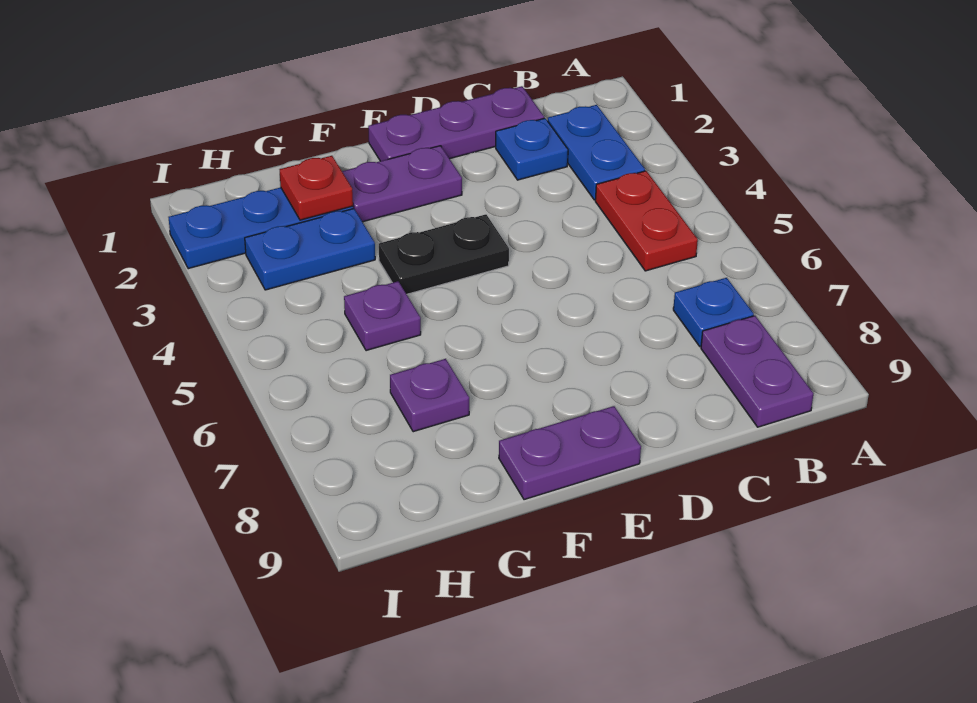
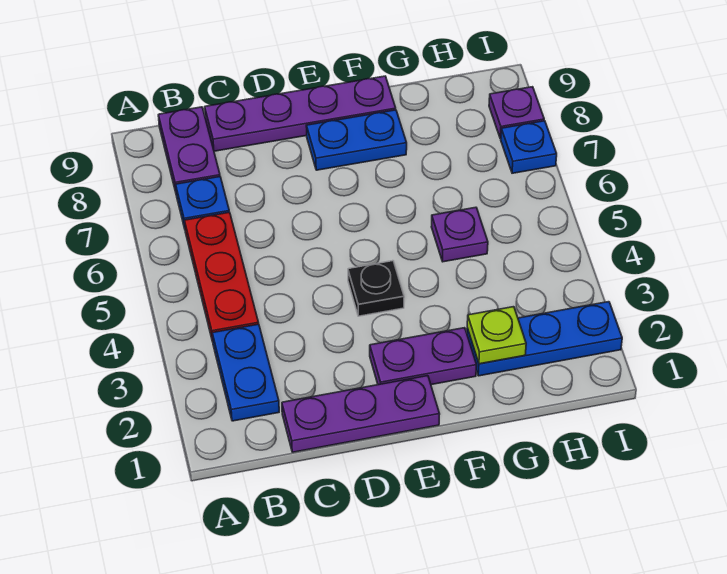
red plate B4:B5 level 1 -> red plate B4:B6 level 1
blue plate C2 level 1 -> blue plate I7 level 1
black plate E4:F4 level 1 -> black plate E4 level 1
purple plate E9:F9 level 1 -> purple plate C9:F9 level 1
red plate G2 level 2 -> lime plate G2 level 2
blue plate G3:H3 level 1 -> blue plate E8:F8 level 1
purple plate G7 level 1 -> purple plate I8 level 1

